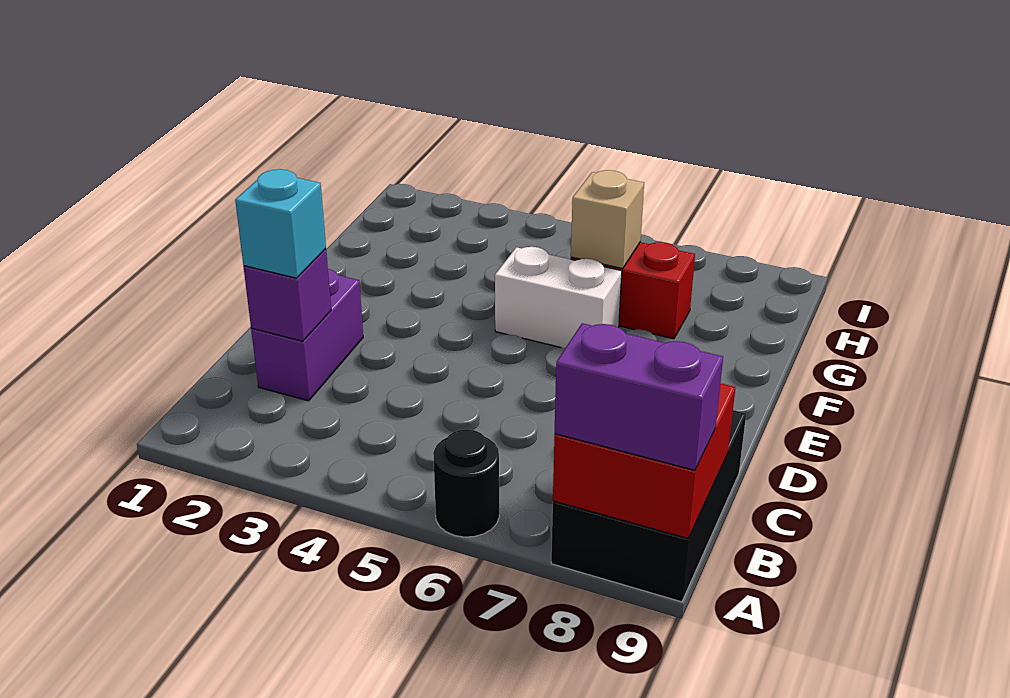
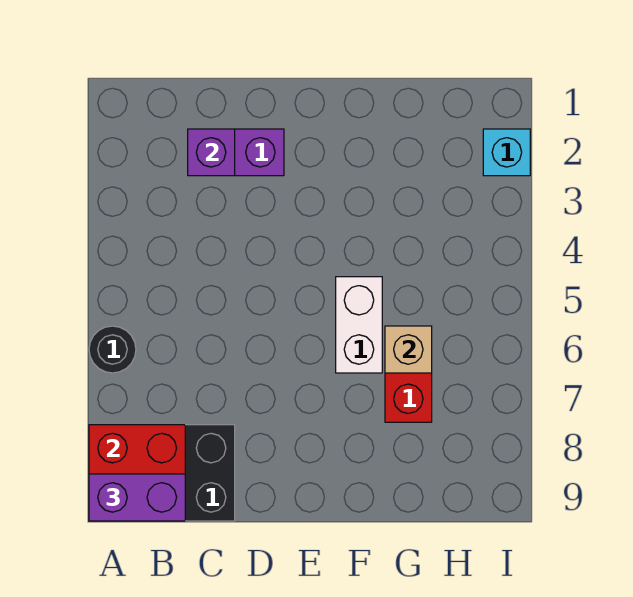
purple brick A8:A9 level 3 -> purple brick A9:B9 level 3
cyan brick C2 level 3 -> cyan brick I2 level 1

